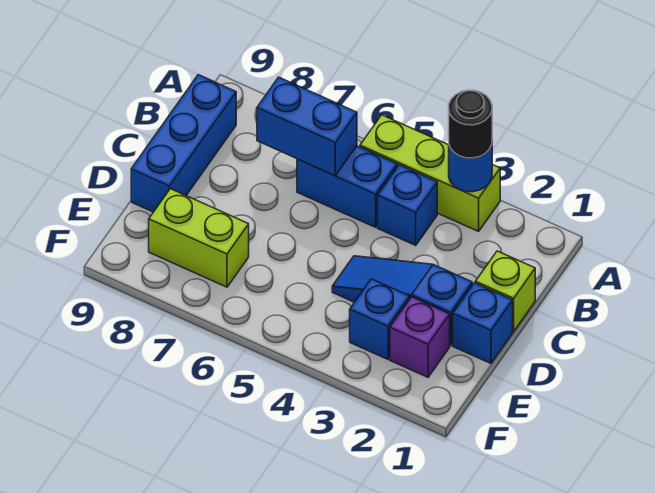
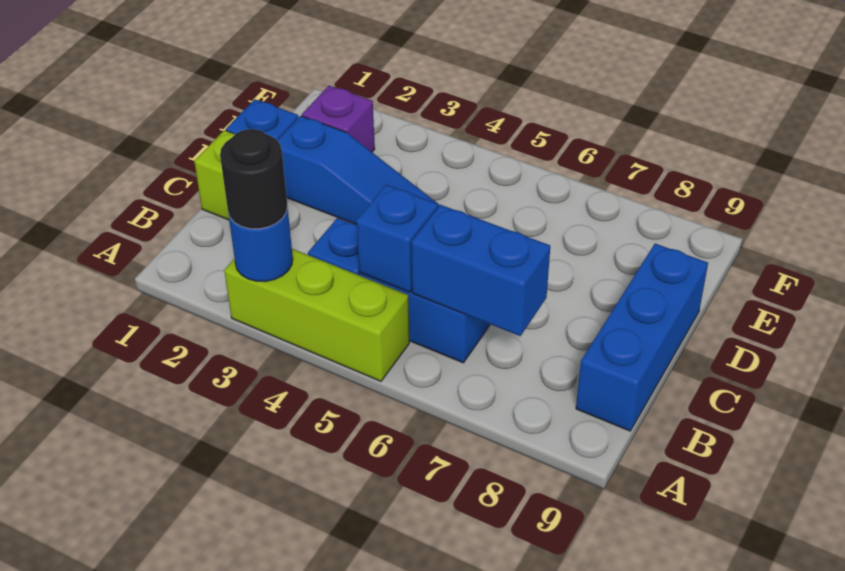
blue brick E3 level 1 -> blue brick B5 level 2
lime brick E7:E8 level 1 -> none

